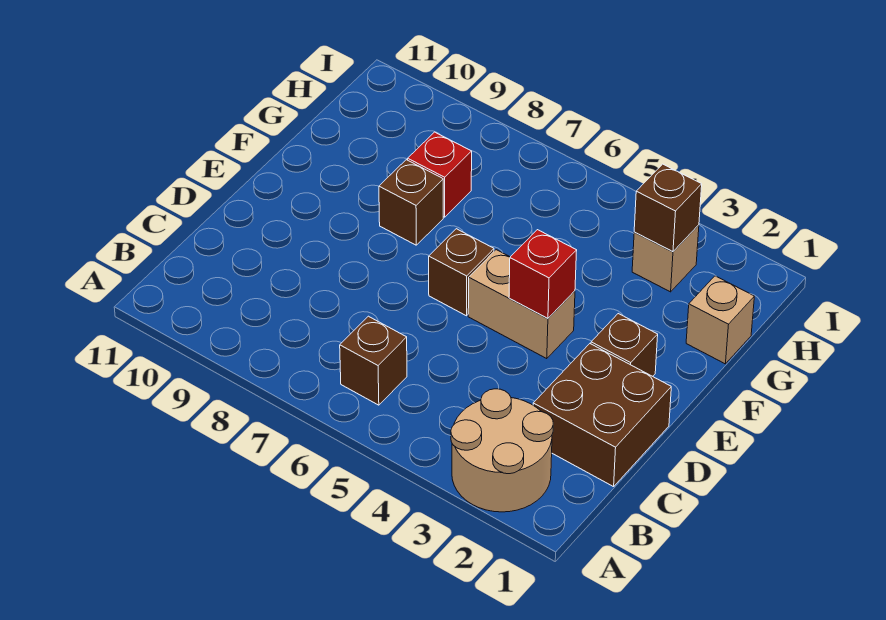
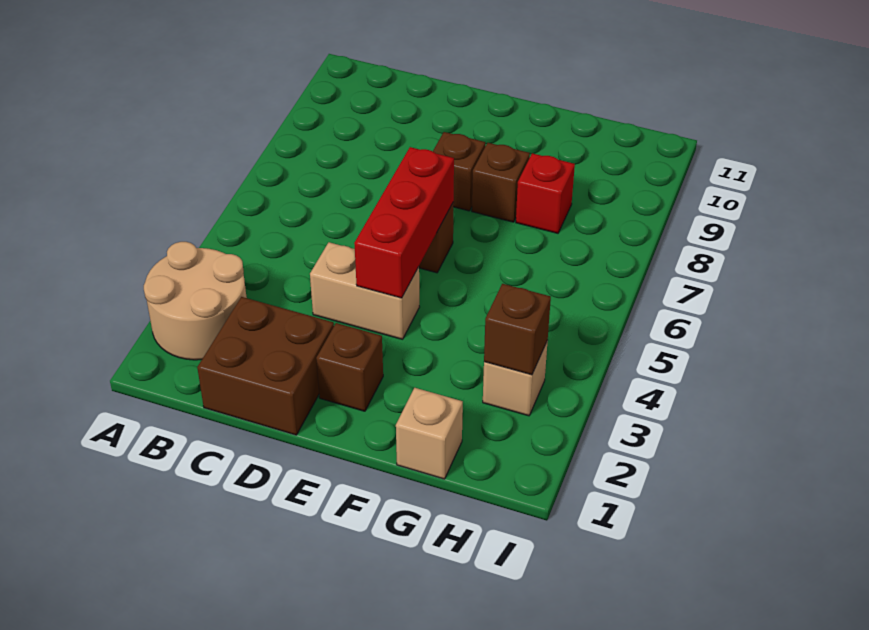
brown brick B6 level 1 -> brown brick E8 level 1
tan brick E4:E5 level 1 -> tan brick D4:E4 level 1
red brick E4 level 2 -> red brick E4:E6 level 2

